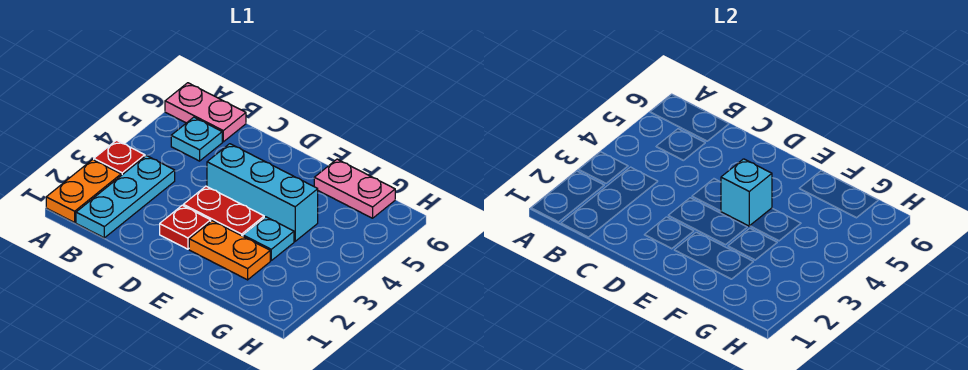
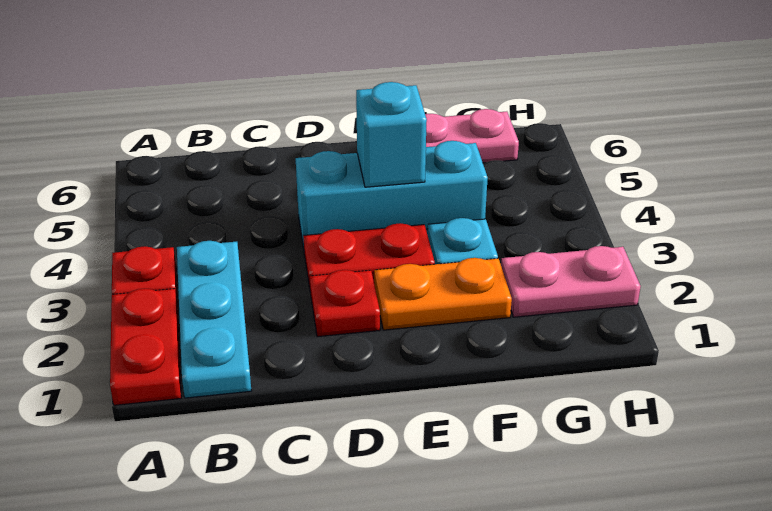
orange plate A1:A2 level 1 -> red plate A1:A2 level 1
pink plate A6:B6 level 1 -> pink plate G2:H2 level 1
cyan plate B5 level 1 -> none

